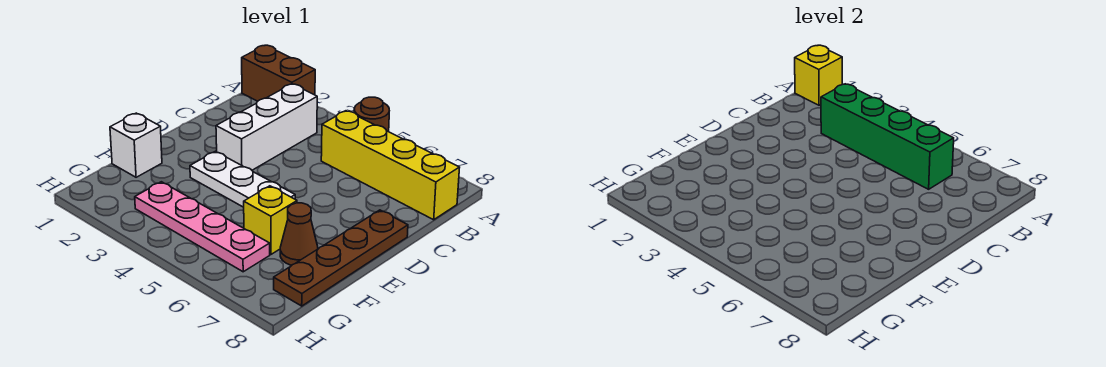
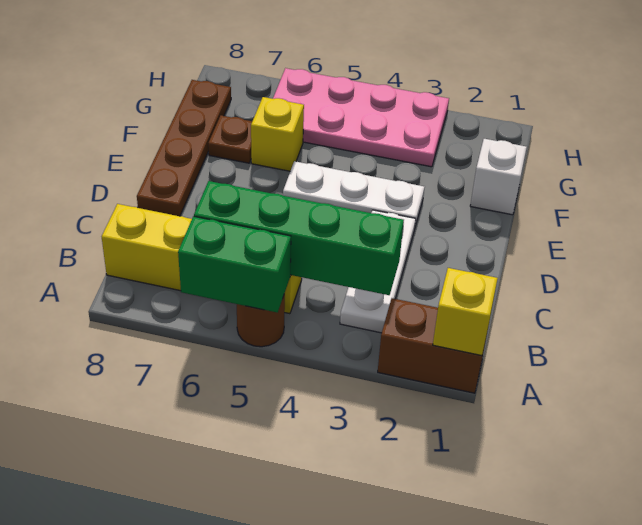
none -> green brick A5:A6 level 2
white brick B3:D3 level 1 -> white plate B3:D3 level 1
brown cone F7 level 1 -> brown plate F7 level 1
pink plate G3:G6 level 1 -> pink plate G3:H6 level 1

